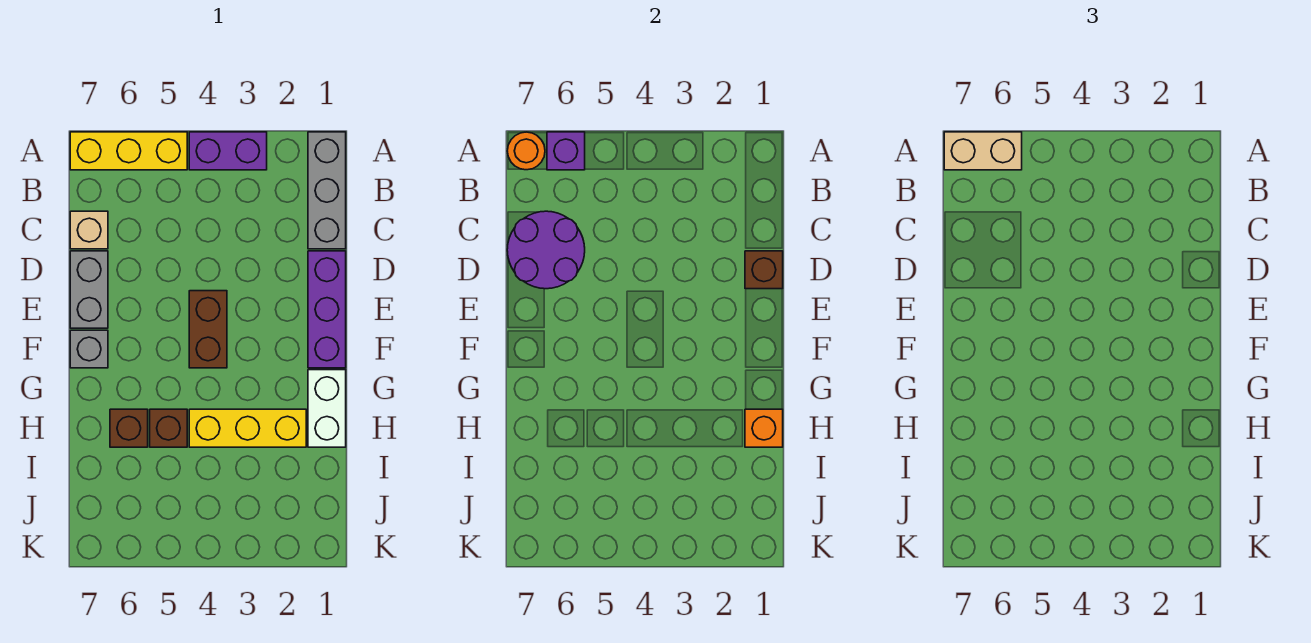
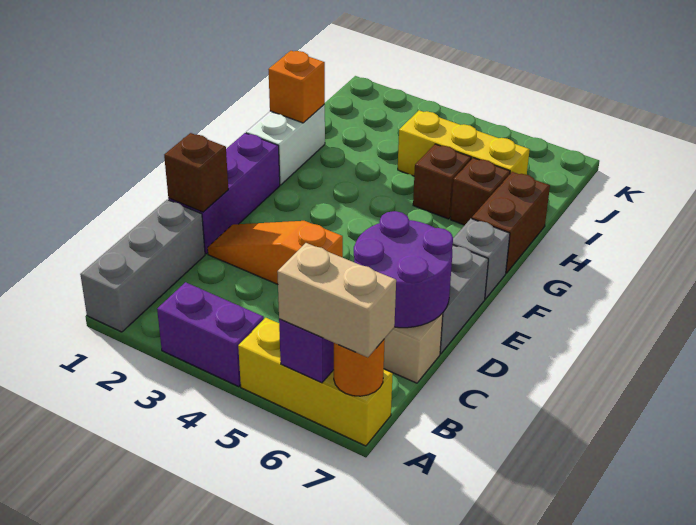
none -> orange slope D2:D4 level 1 top 4
brown brick E4:F4 level 1 -> brown brick G7:H7 level 1
yellow brick H2:H4 level 1 -> yellow brick I4:I6 level 1

